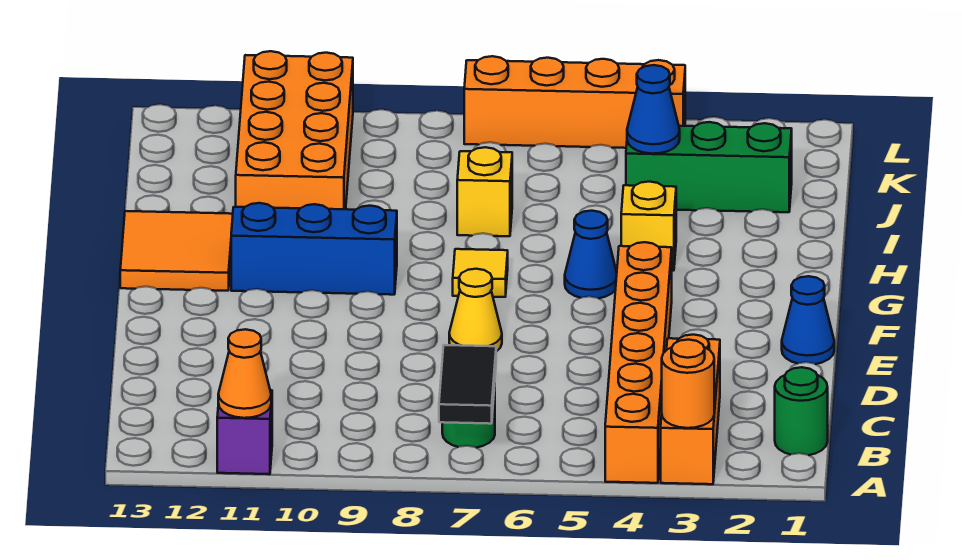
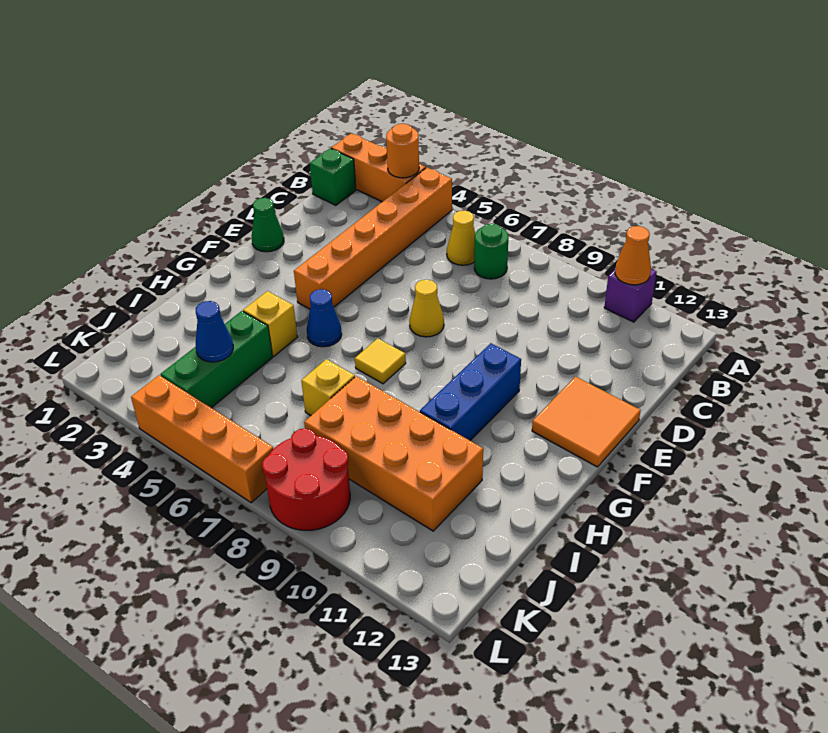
orange brick A3:C3 level 1 -> orange brick A1:A3 level 1
black tile A7:B7 level 2 -> none
green round brick B1 level 1 -> green brick B1 level 1
none -> yellow cone B6 level 1
blue cone E1 level 1 -> green cone E1 level 1
blue brick G9:G11 level 1 -> blue brick F10:H10 level 1
orange tile G12:H13 level 1 -> orange tile E12:F13 level 1
orange brick I10:L11 level 1 -> orange brick I8:J11 level 1
green brick J2:J4 level 1 -> green brick I4:K4 level 1
none -> red round brick K8:L9 level 1

